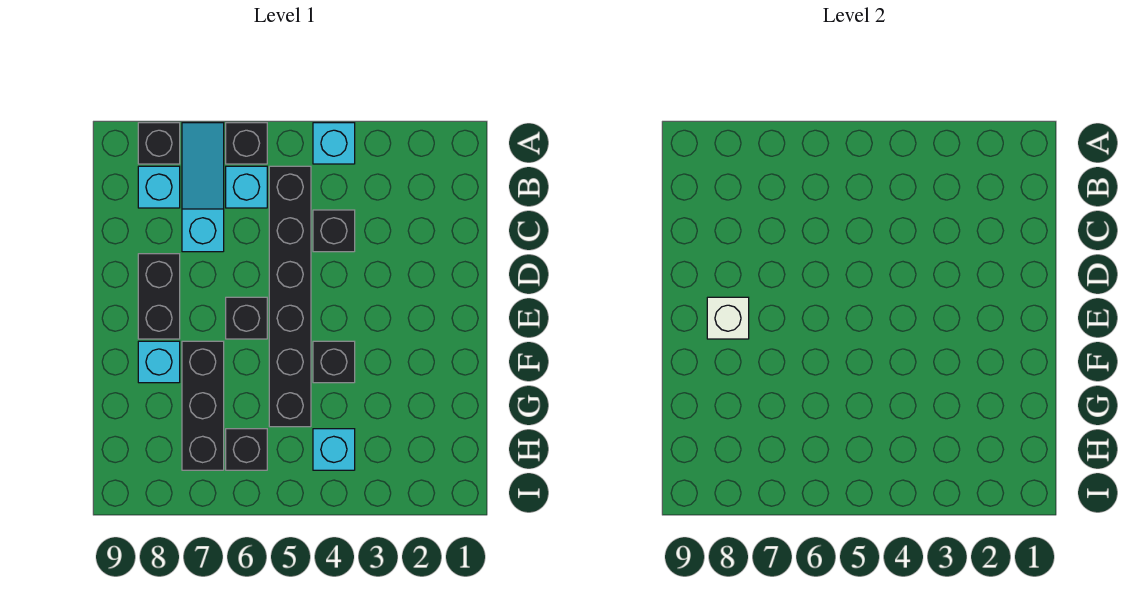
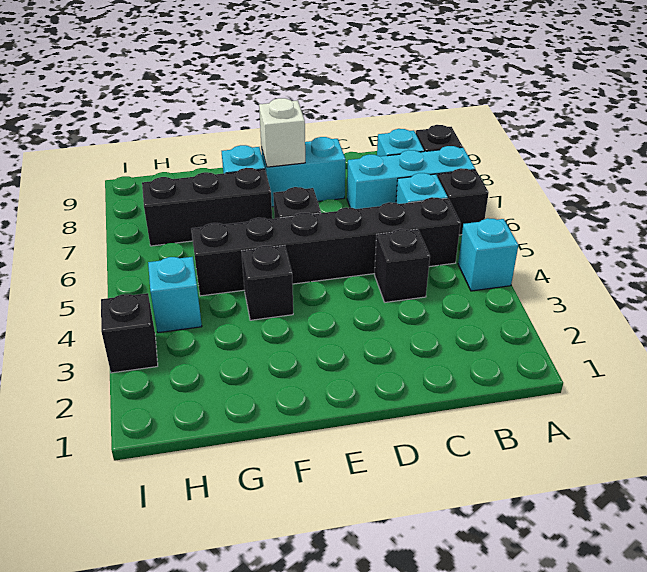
cyan slope A7:C7 level 1 top C -> cyan brick A7:C7 level 1
black brick D8:E8 level 1 -> cyan brick D8:E8 level 1
black brick H6 level 1 -> black brick I3 level 1

